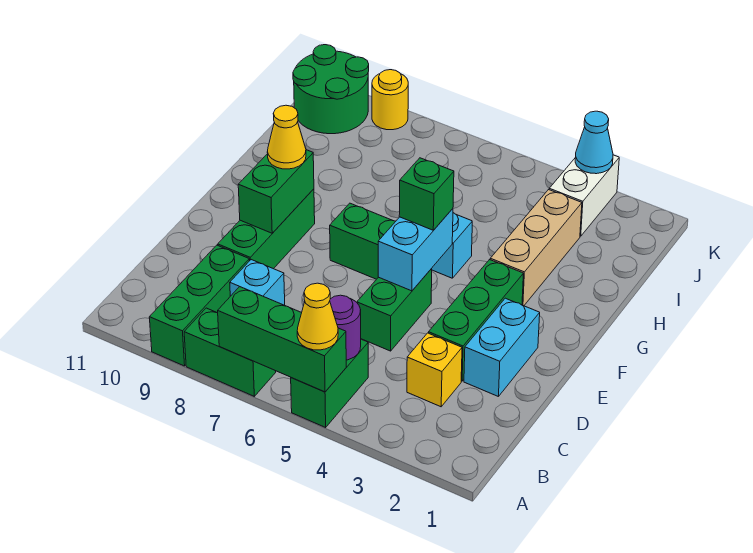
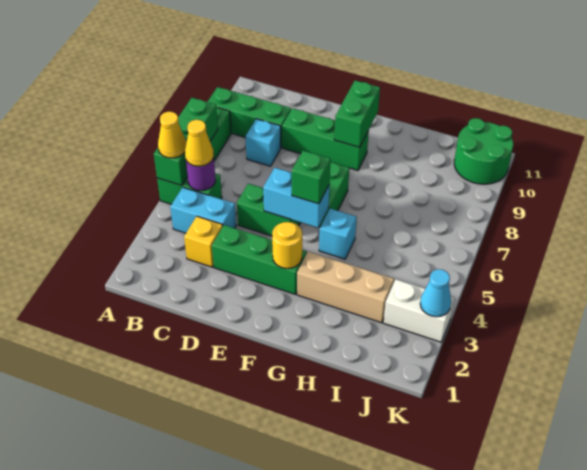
cyan brick D2:E2 level 1 -> cyan brick B4:C4 level 1
green brick E9:F9 level 2 -> green brick F9:F10 level 2
yellow cone F9 level 3 -> yellow cone B5 level 3
yellow round brick K9 level 1 -> yellow round brick F3 level 2

